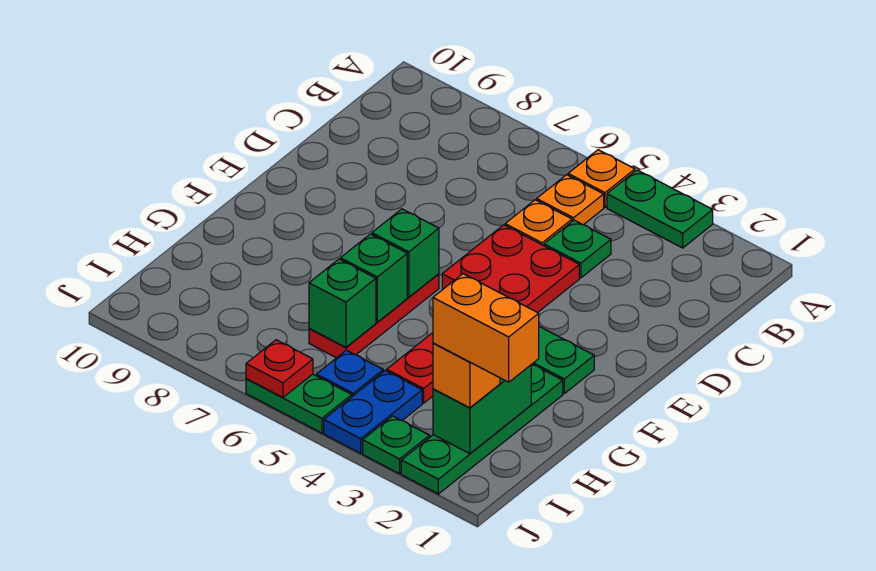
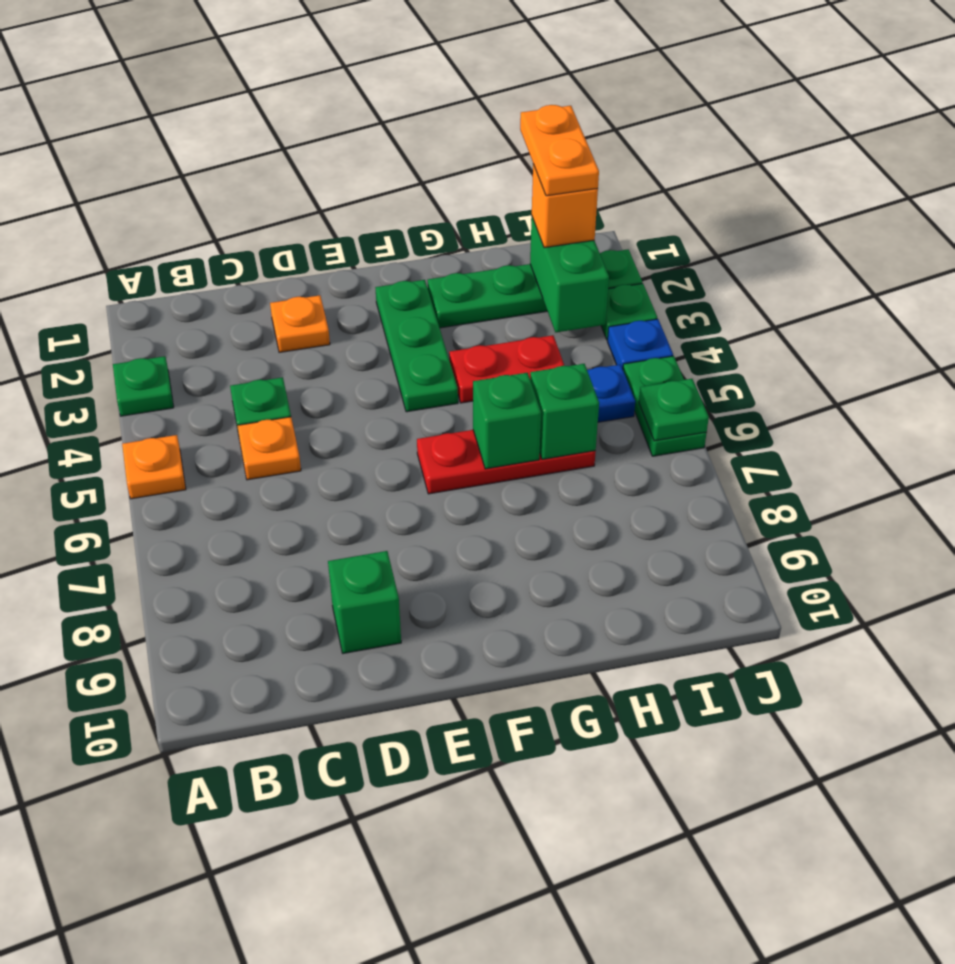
green plate A3:A4 level 1 -> green plate A3 level 1
orange plate B5 level 1 -> orange plate D2 level 1
red plate D4:E5 level 1 -> none
green brick F6 level 2 -> green brick D9 level 1
green brick H2:I2 level 2 -> green brick I2:I3 level 2
orange brick I1:I2 level 4 -> orange plate I1:I2 level 4
blue plate I4:J4 level 1 -> blue plate J4 level 1
red plate J6 level 2 -> green plate J6 level 2

